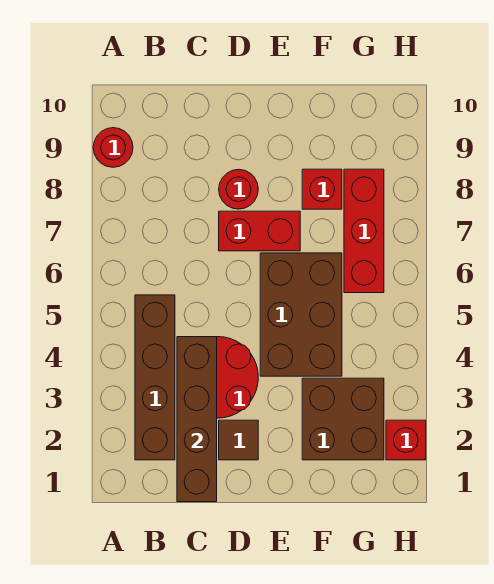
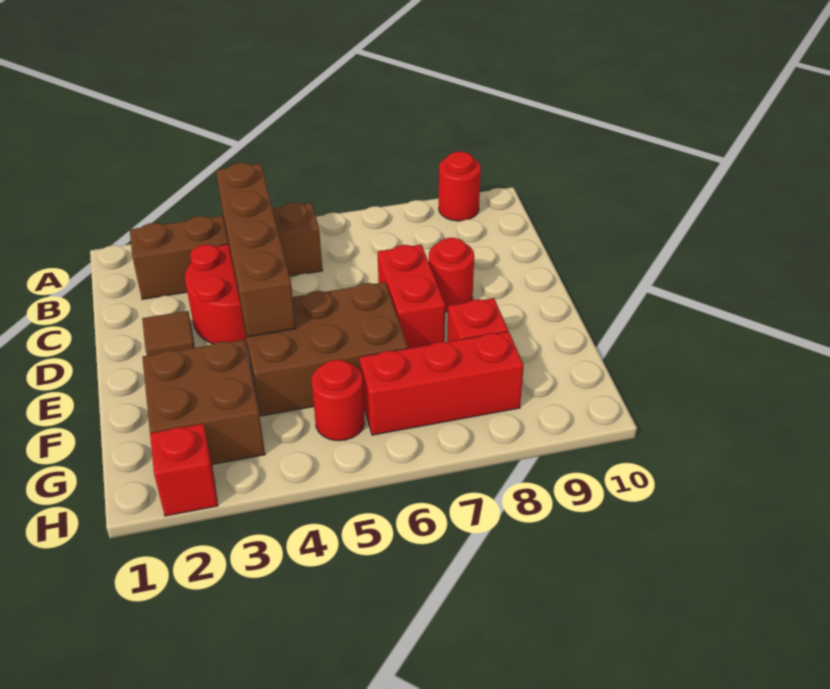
brown brick C1:C4 level 2 -> brown brick B4:E4 level 2
none -> red round brick G5 level 1

